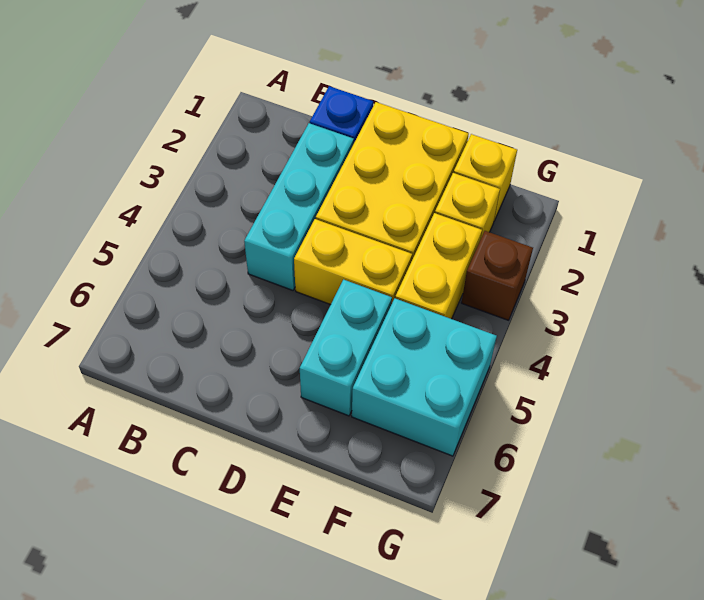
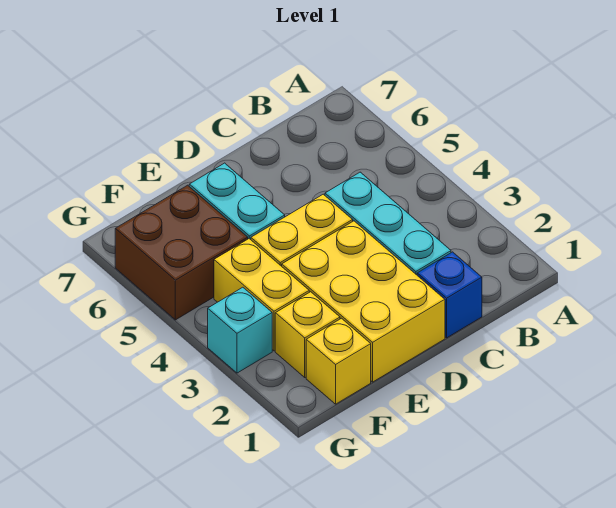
cyan brick F5:G6 level 1 -> brown brick F5:G6 level 1
brown brick G3 level 1 -> cyan brick G3 level 1

